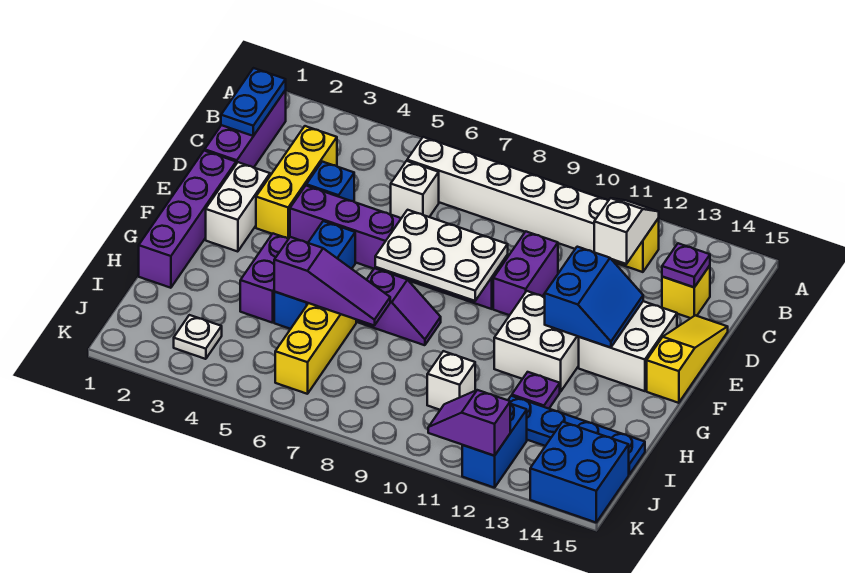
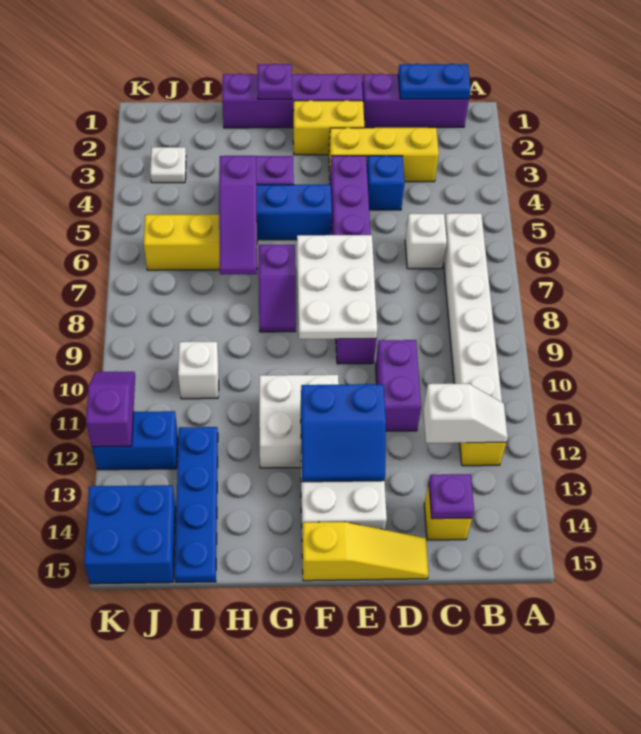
purple brick D10:E10 level 1 -> purple brick D10:D11 level 1
white brick E2:F2 level 1 -> yellow brick E2:F2 level 1
purple plate H12 level 1 -> purple plate G1 level 2

